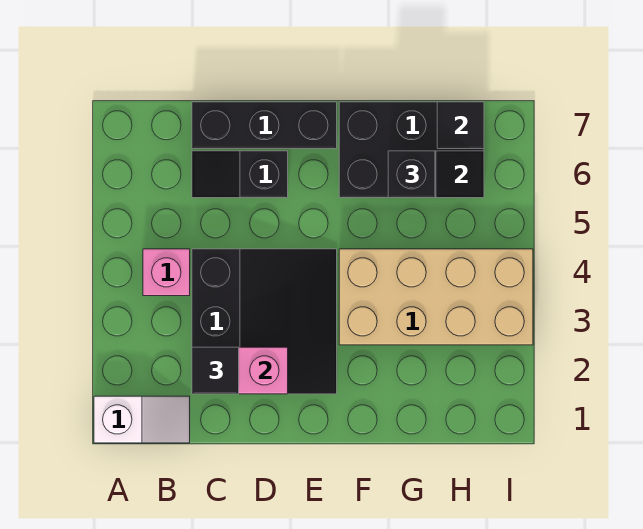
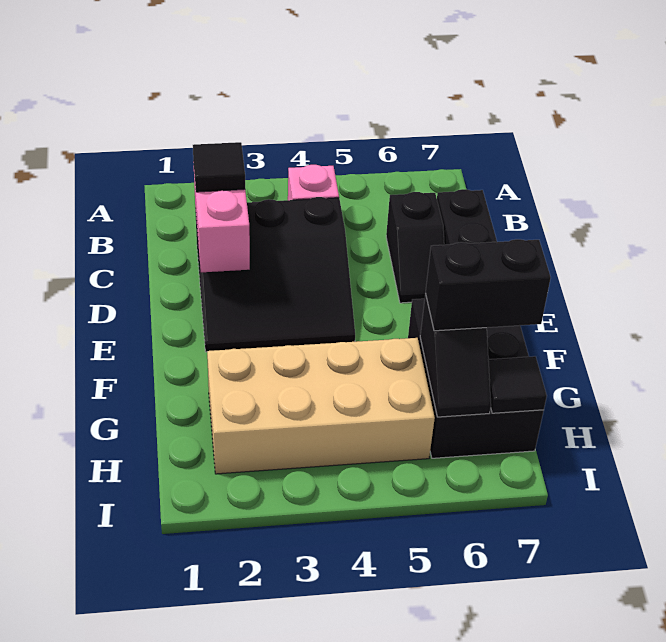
white slope A1:B1 level 1 top A -> none
black slope C6:D6 level 1 top D -> black slope C6:D6 level 1 top C
tan brick F3:I4 level 1 -> tan brick G2:H5 level 1
black brick G6 level 3 -> black brick G6:G7 level 3

